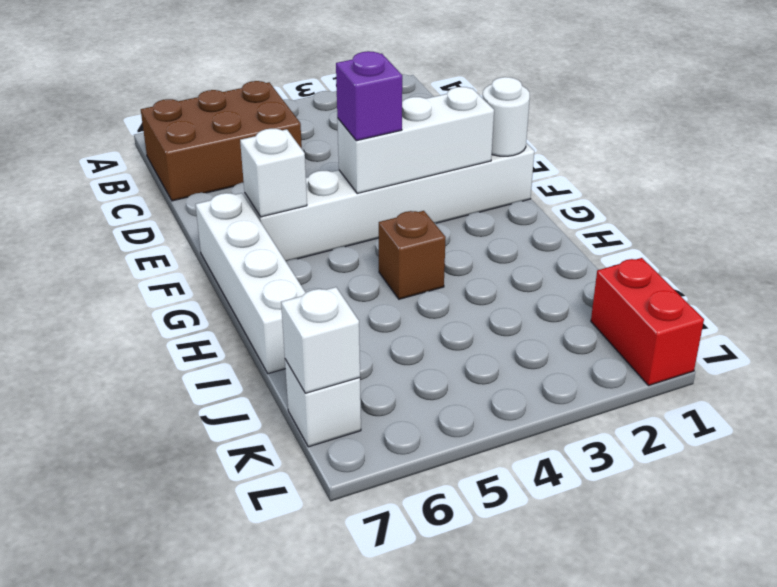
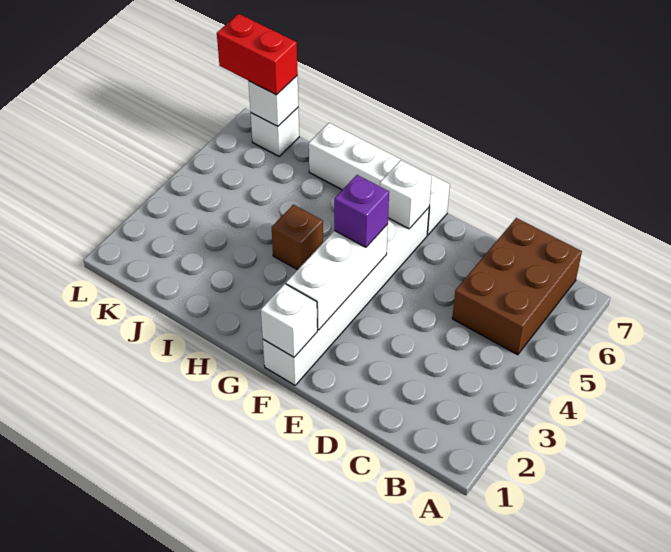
white round brick F1 level 2 -> white brick F1 level 2
red brick K1:L1 level 1 -> red brick K7:L7 level 3

